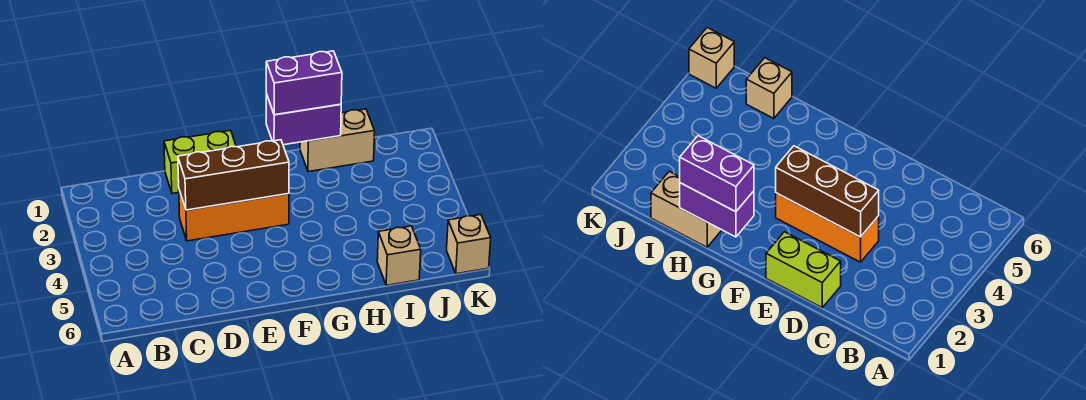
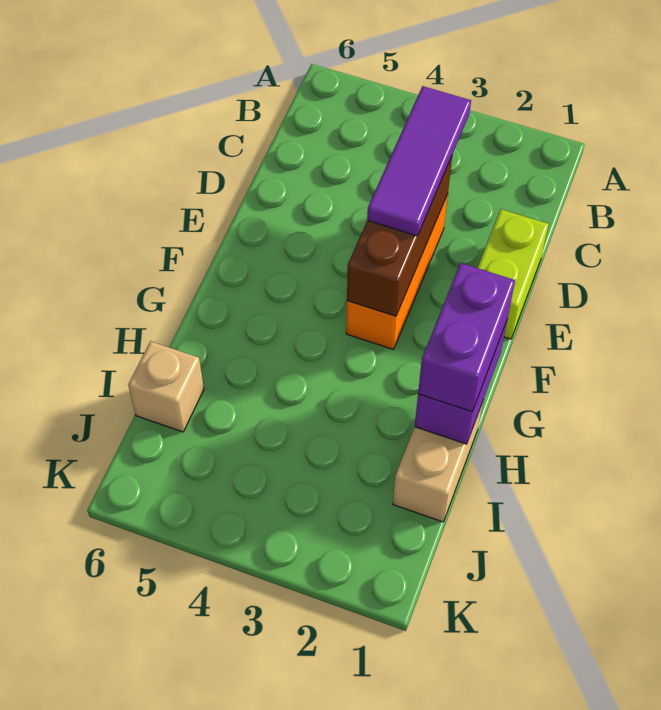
none -> purple tile C3:E3 level 3
tan brick K6 level 1 -> none

